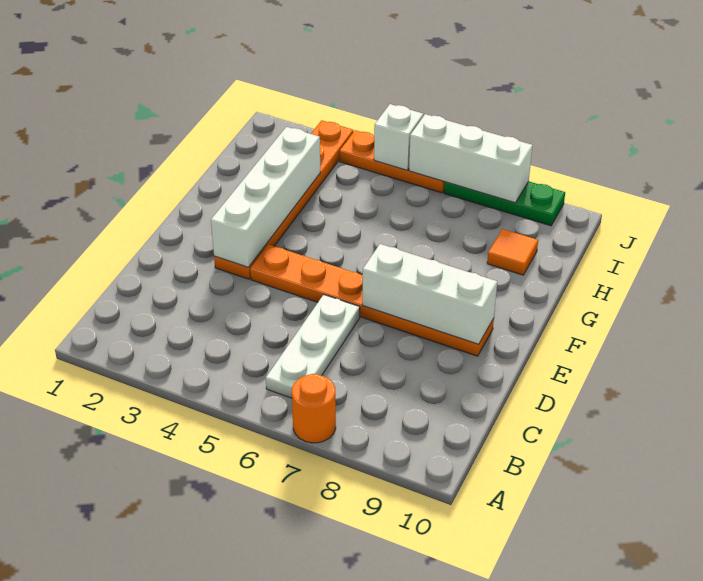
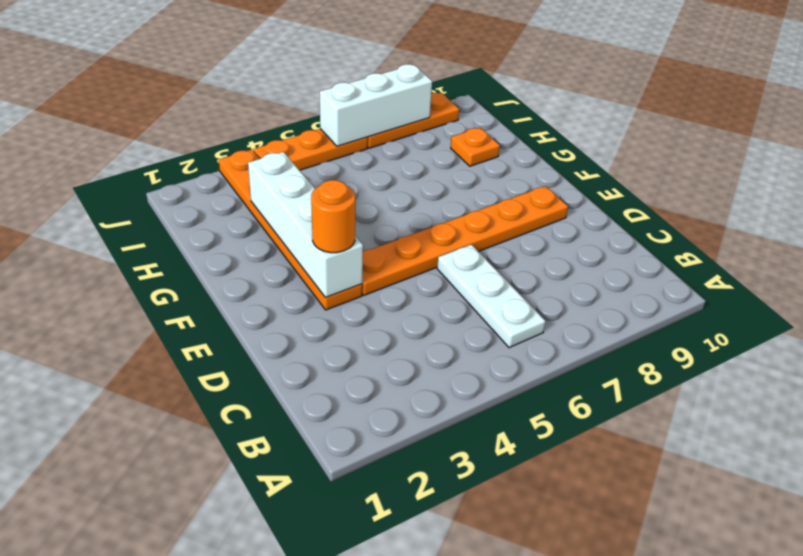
orange round brick A7 level 1 -> orange round brick E3 level 3
white brick E7:E9 level 2 -> none
orange tile H9 level 1 -> orange plate H9 level 1
white brick J5 level 2 -> none
green plate J7:J9 level 1 -> orange plate J7:J9 level 1

